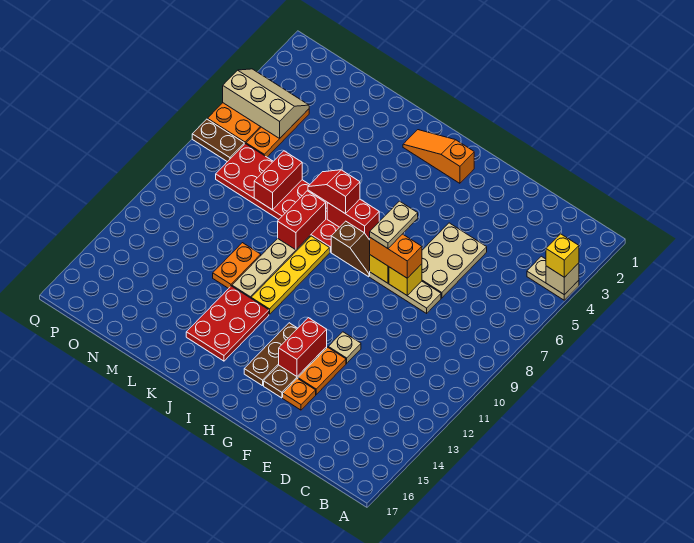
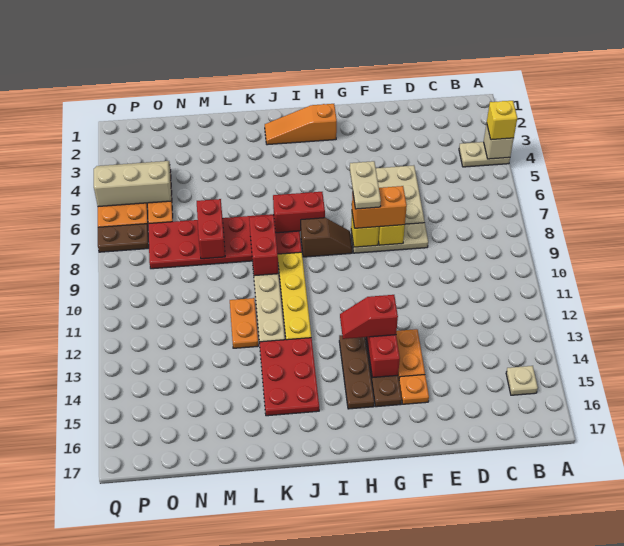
tan plate F12 level 1 -> tan plate B15 level 1
red slope J7:K7 level 3 top J -> red slope G13:H13 level 3 top G

